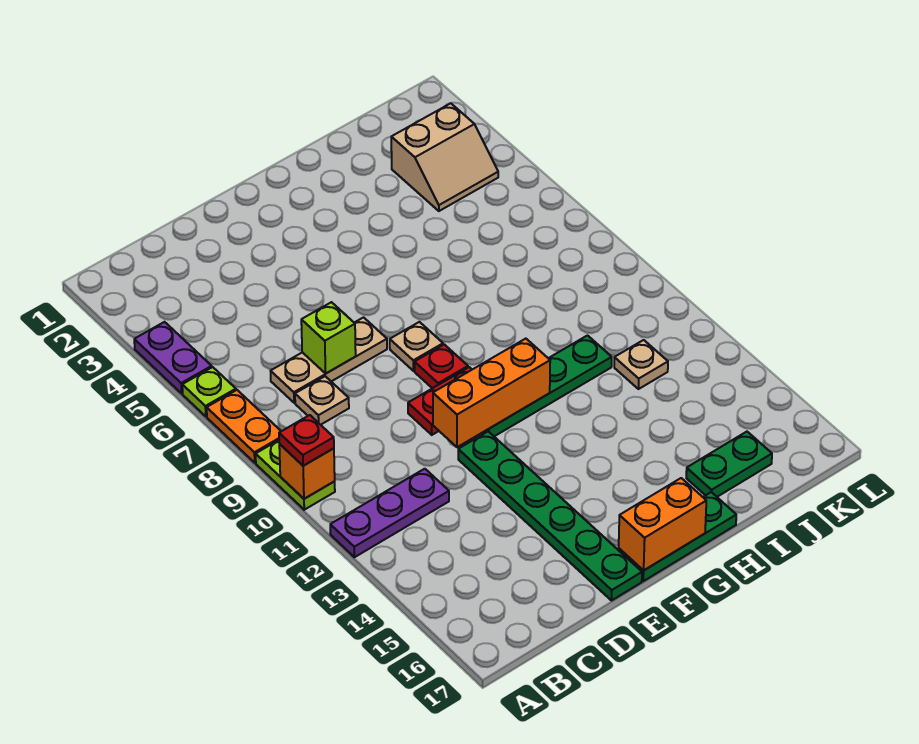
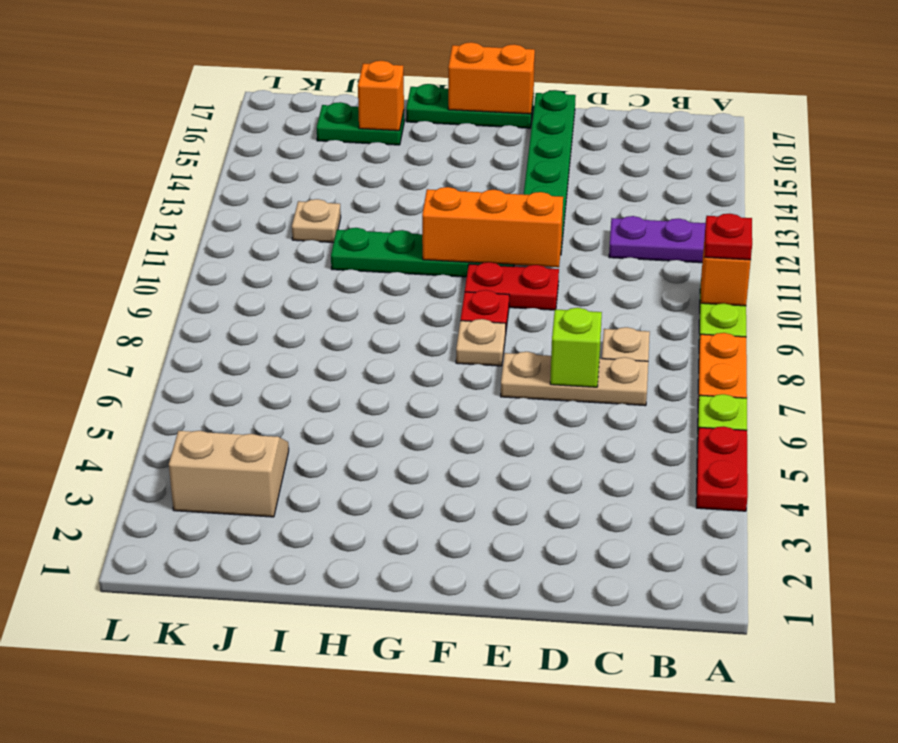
purple plate A4:A5 level 1 -> red plate A4:A5 level 1
none -> orange brick I16 level 2

